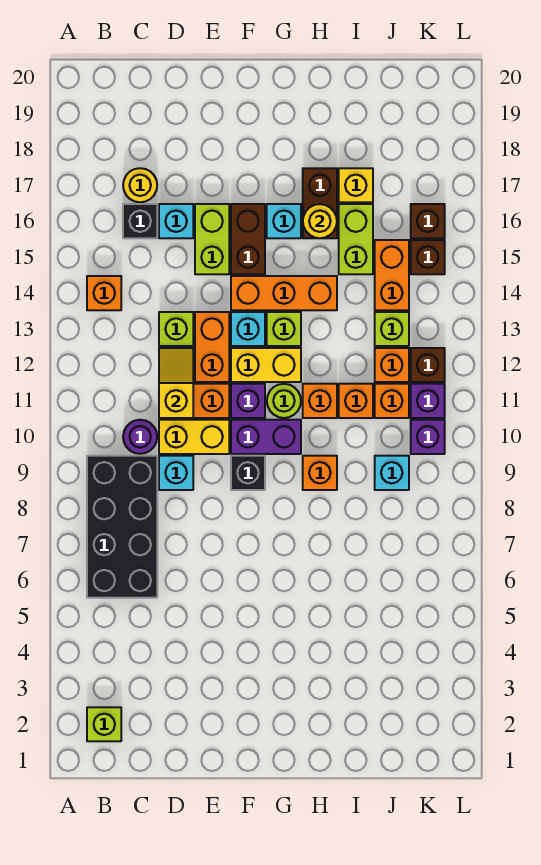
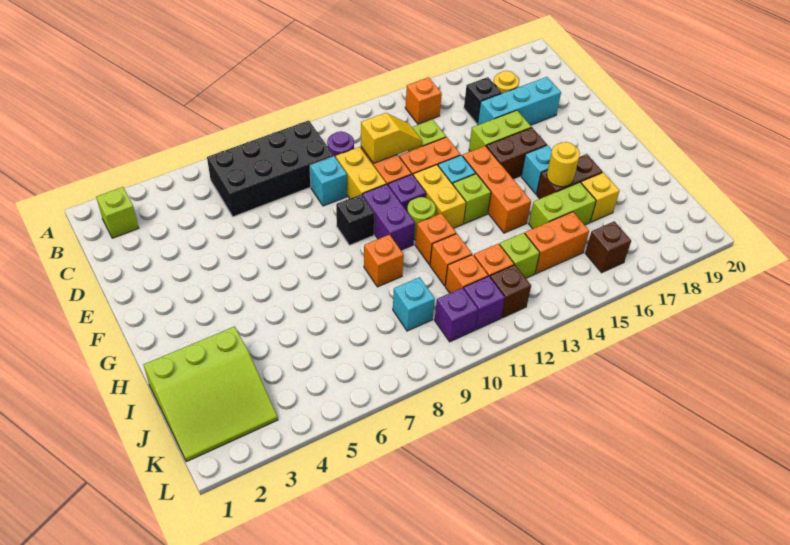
cyan brick D16 level 1 -> cyan brick D16:D18 level 1
none -> lime slope I1:K3 level 1 top I
brown brick K15 level 1 -> none

